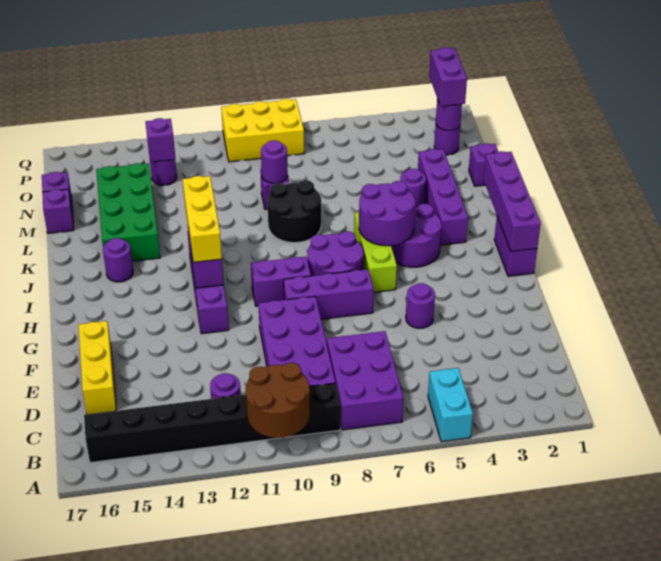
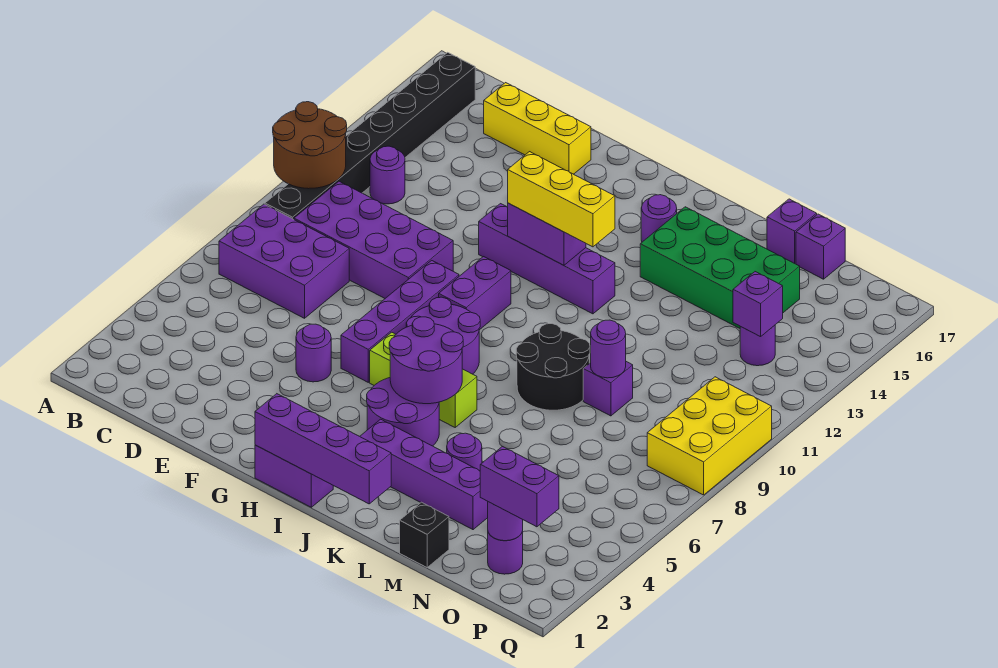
cyan brick A5:B5 level 1 -> none
purple brick G7:G9 level 1 -> purple brick G6:G9 level 1
purple brick M1 level 1 -> black brick M1 level 1

